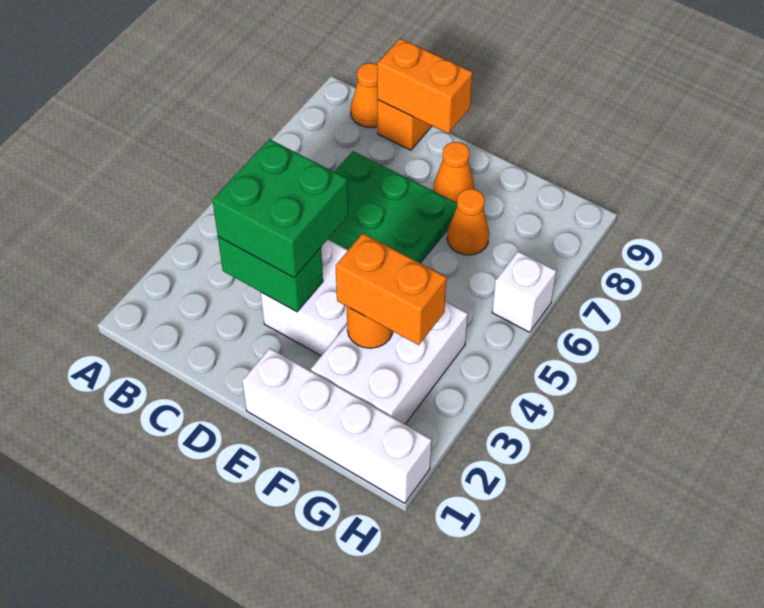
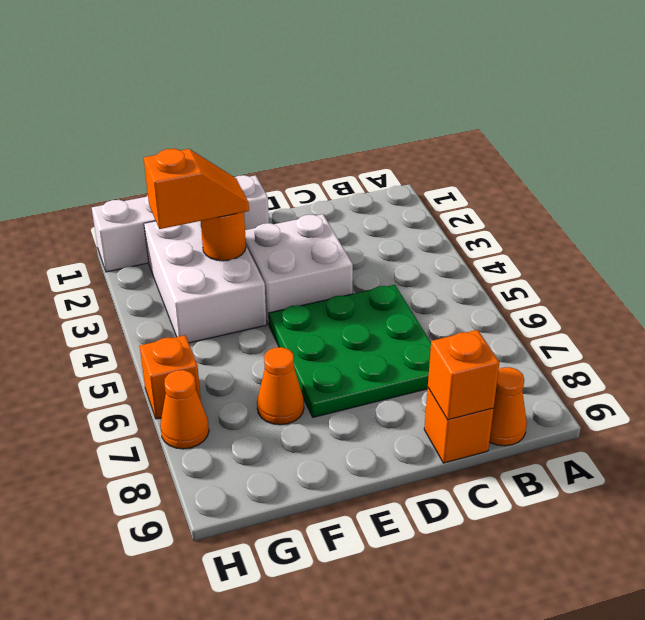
green brick C3:D3 level 2 -> none
green brick C3:D4 level 3 -> none
orange brick C9:D9 level 2 -> orange brick C9 level 2
orange cone E8 level 1 -> orange cone H7 level 1
orange brick F3:G3 level 3 -> orange slope F3:G3 level 3 top G
white brick H6 level 1 -> orange brick H6 level 1

